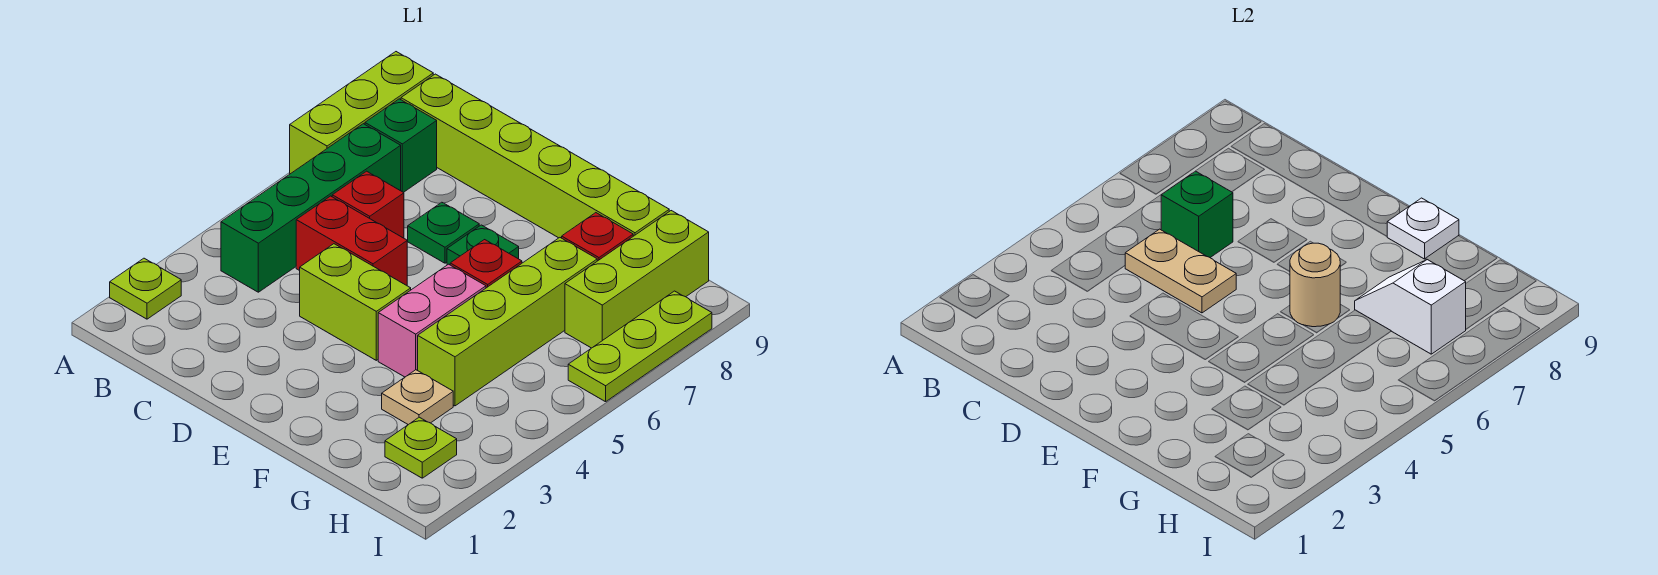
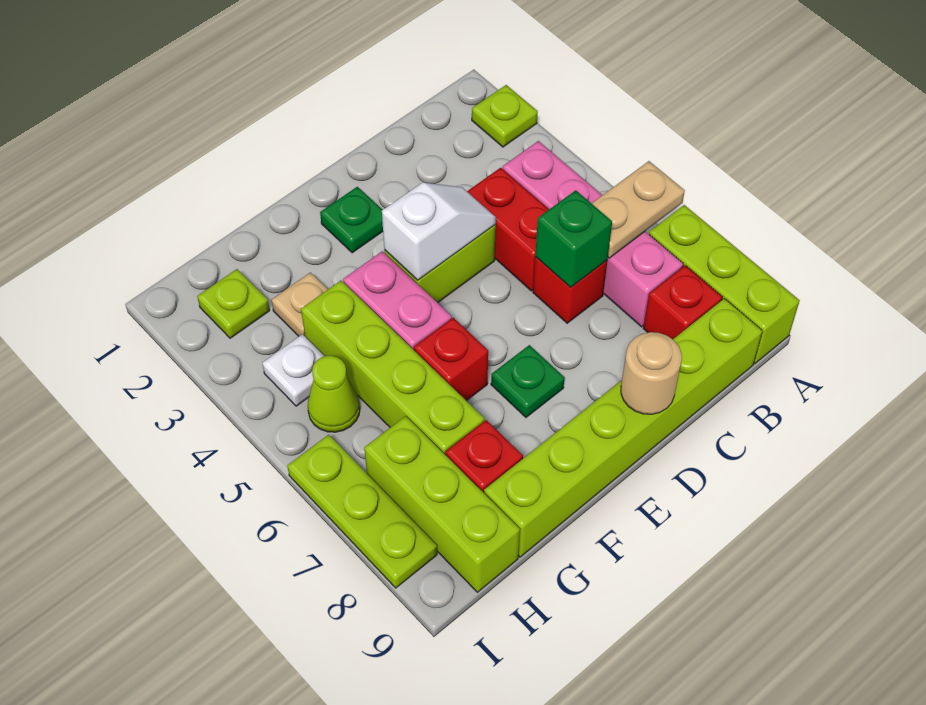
green brick B4:B7 level 1 -> pink brick B4:B7 level 1
green brick B8 level 1 -> red brick B8 level 1
red brick C5:D5 level 1 -> red brick C4:C5 level 1
tan plate C5:D5 level 2 -> tan plate A6:B6 level 2
green plate D7 level 1 -> green plate E2 level 1
tan round brick F6 level 2 -> tan round brick D9 level 2
white plate F9 level 2 -> white plate H4 level 1
white slope G7:H7 level 2 top H -> white slope D4:E4 level 2 top E
none -> lime cone H5 level 1

